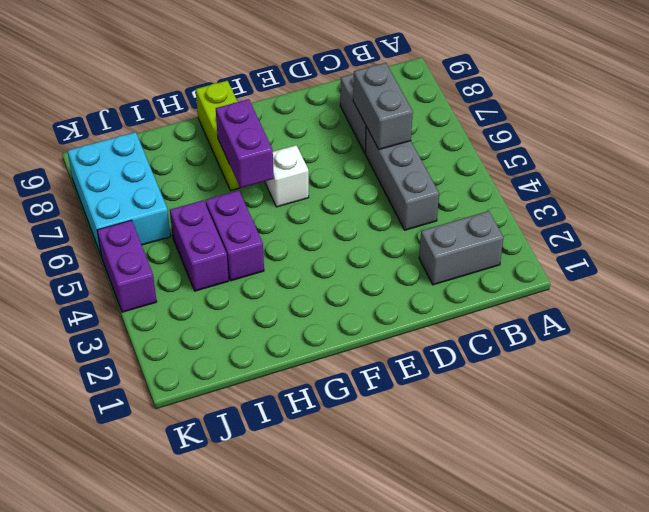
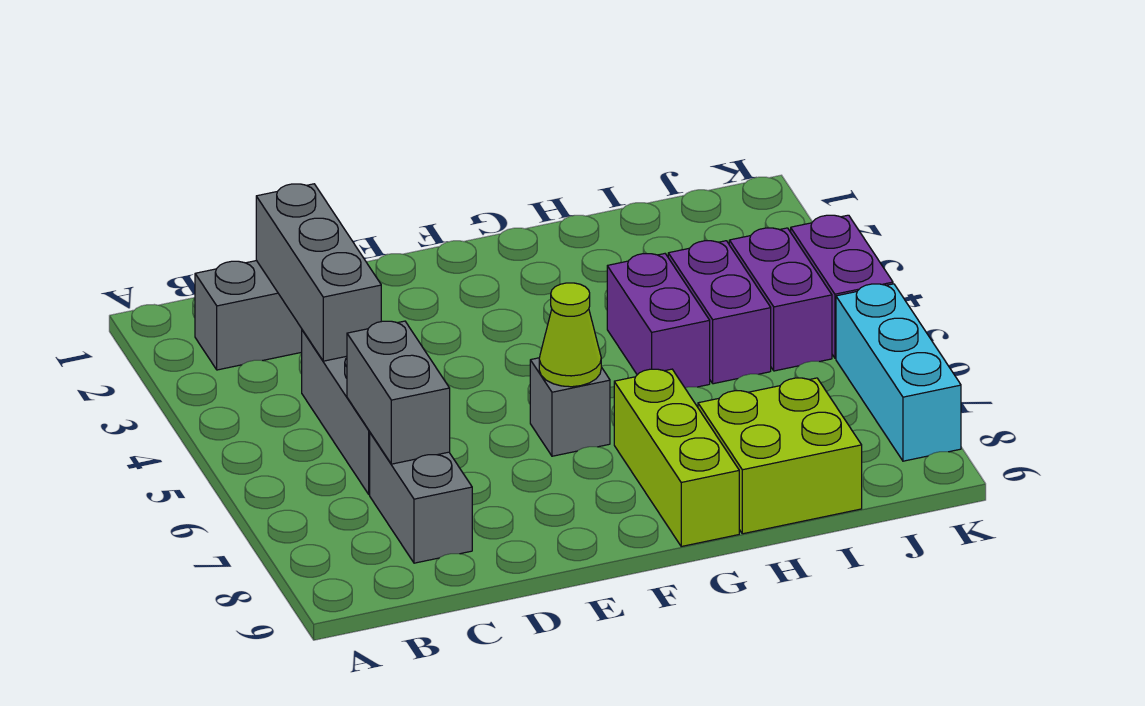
none -> grey brick C2:C4 level 2
white brick F6 level 1 -> grey brick F6 level 1
none -> lime cone F6 level 2
purple brick G6:G7 level 2 -> purple brick J4:J5 level 1
none -> lime brick H8:I9 level 1
cyan brick J6:K8 level 1 -> cyan brick K6:K8 level 1

